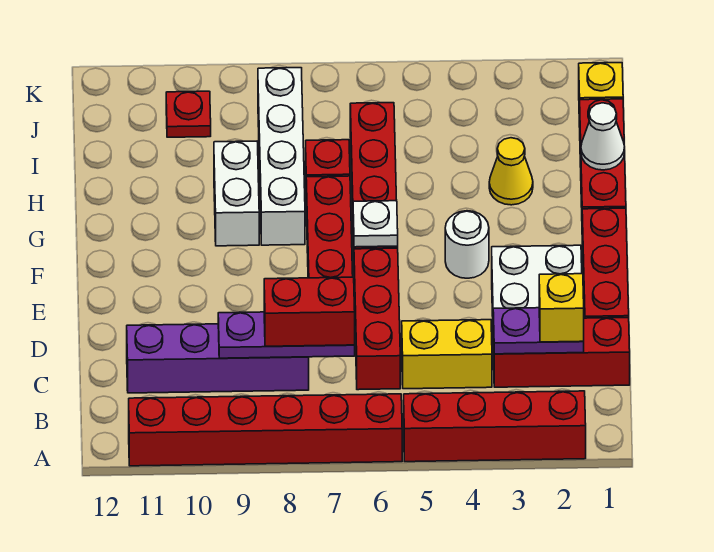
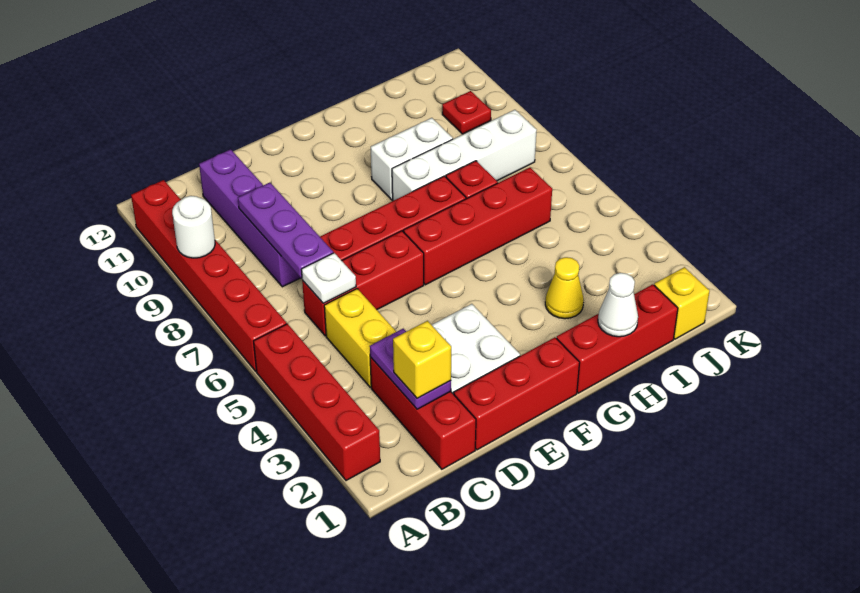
red brick C7:C8 level 3 -> none
white round brick F4 level 1 -> white round brick A9 level 2
white plate F6 level 2 -> white plate C6 level 2

